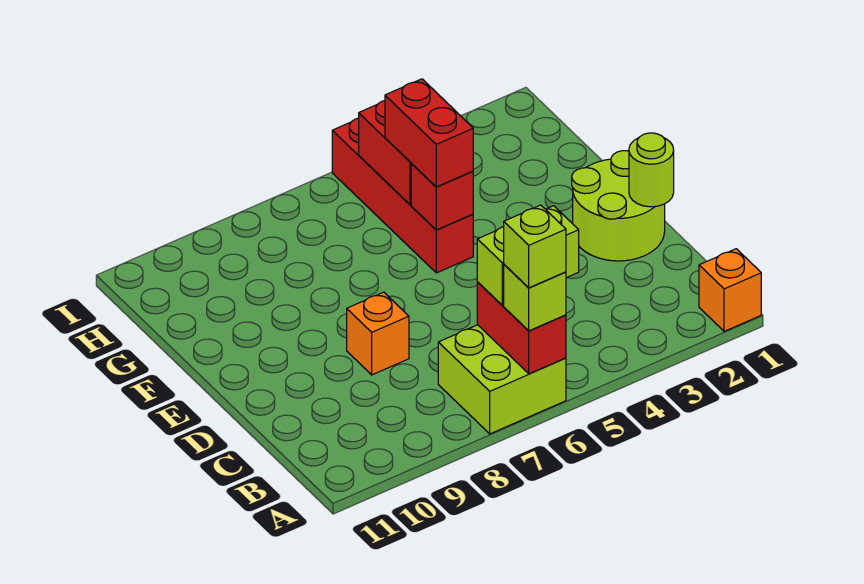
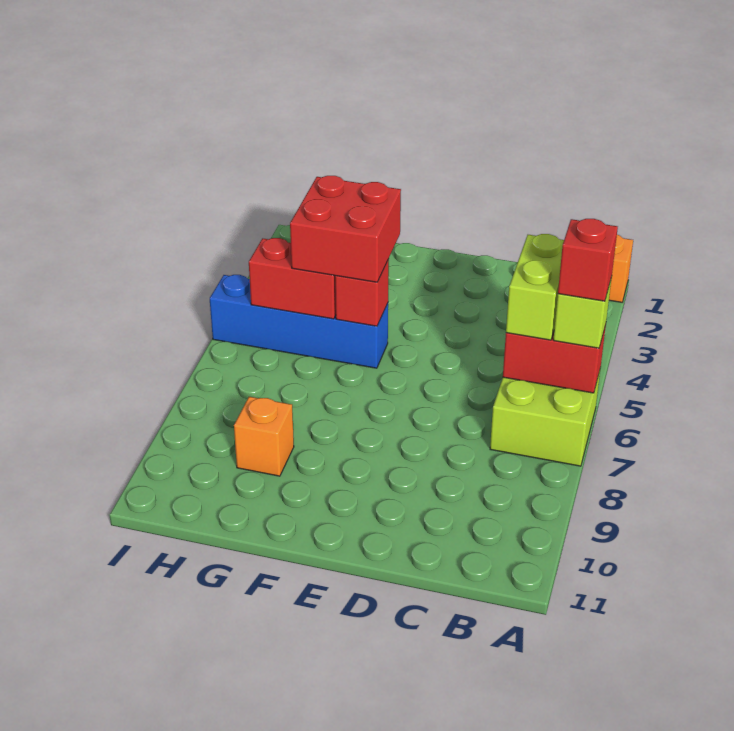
lime brick A6 level 4 -> red brick A6 level 4
lime round brick D1:E2 level 1 -> none
lime round brick D1 level 2 -> none
orange brick D8 level 1 -> orange brick G9 level 1
red brick F5:I5 level 1 -> blue brick F5:I5 level 1
red brick F5:G5 level 3 -> red brick F4:G5 level 3

